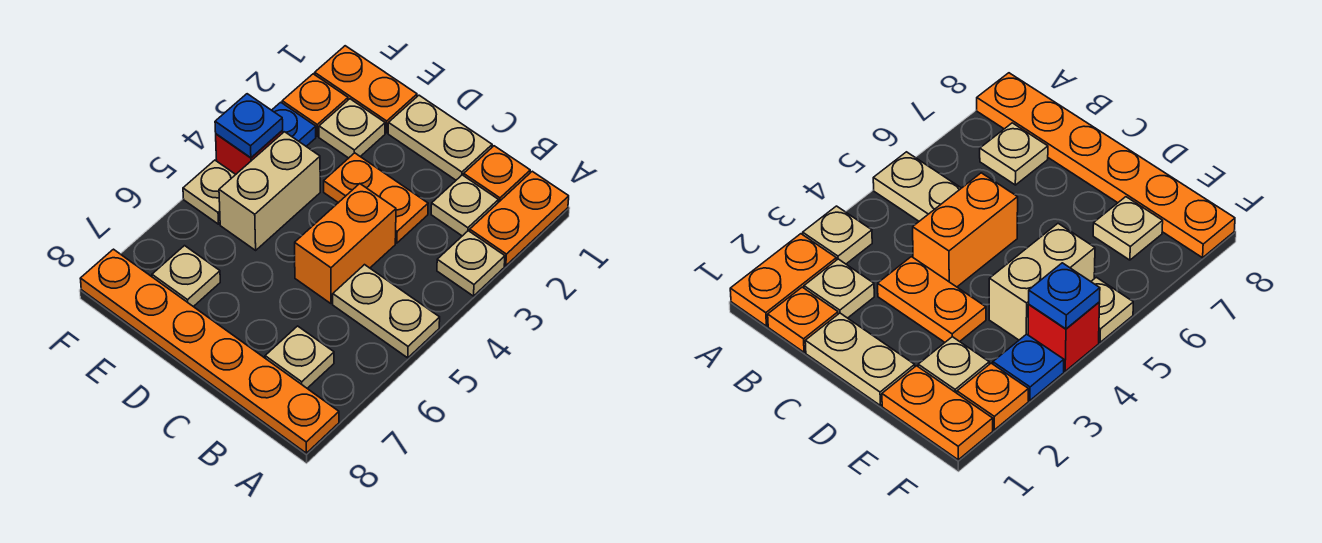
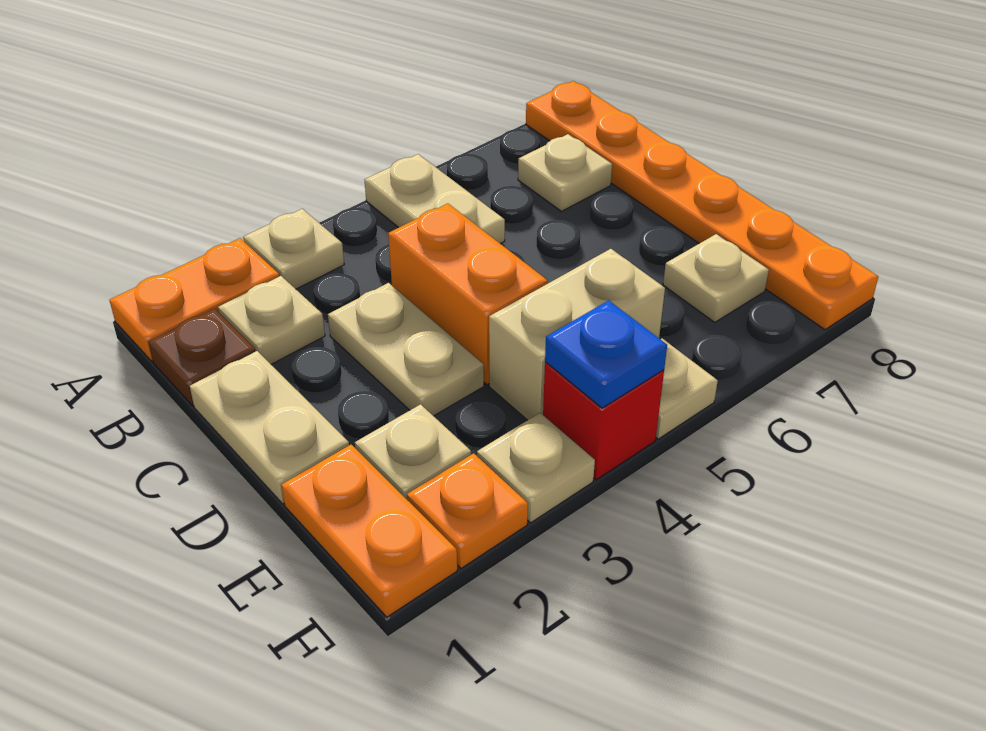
orange plate B1 level 1 -> brown plate B1 level 1
orange plate C3:D3 level 1 -> tan plate C3:D3 level 1
orange brick C4:C5 level 1 -> orange brick C4:D4 level 1
blue plate F3 level 1 -> tan plate F3 level 1

